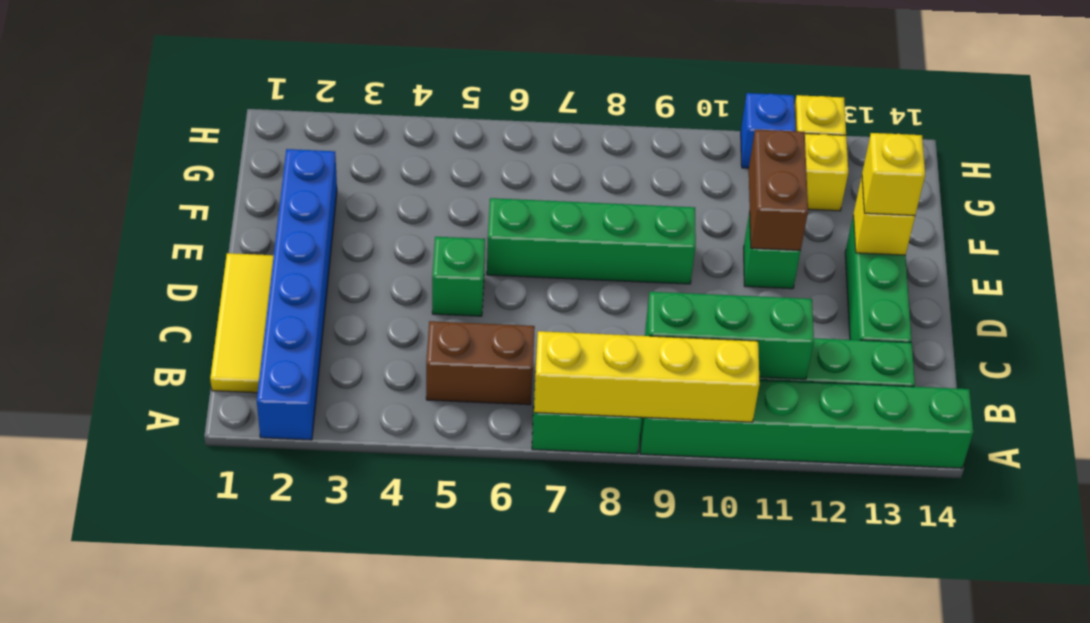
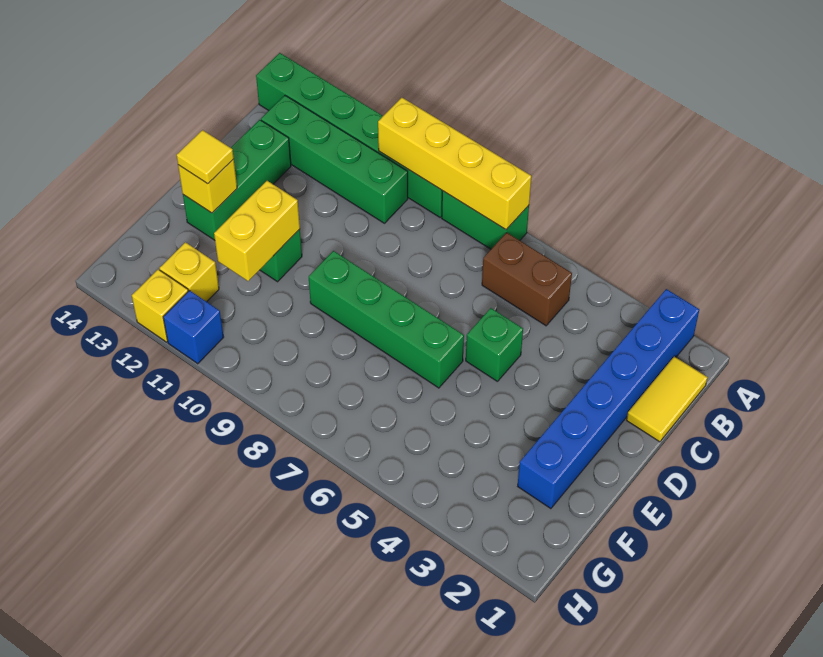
yellow tile B1:D1 level 1 -> yellow tile B1:C1 level 1
green brick B9:B11 level 2 -> none
brown brick E11:F11 level 2 -> yellow brick E11:F11 level 2
yellow brick E13 level 3 -> yellow tile E13 level 3

